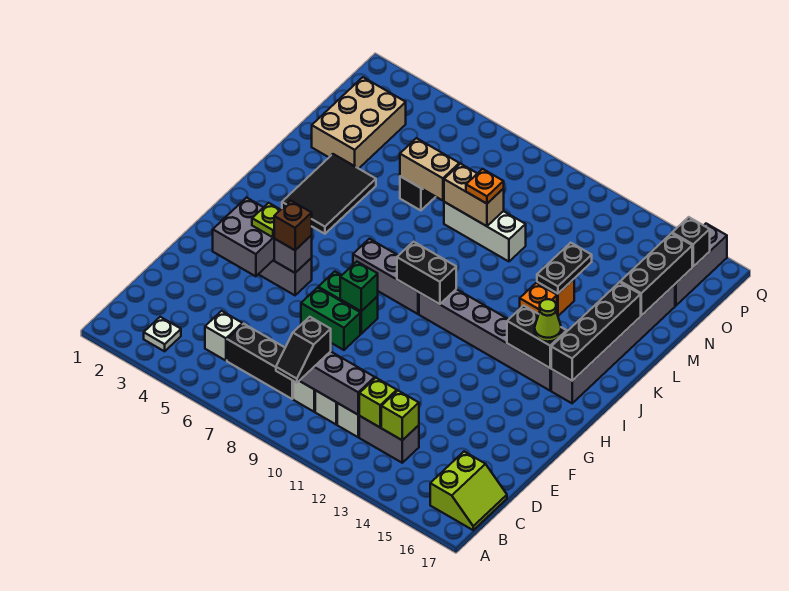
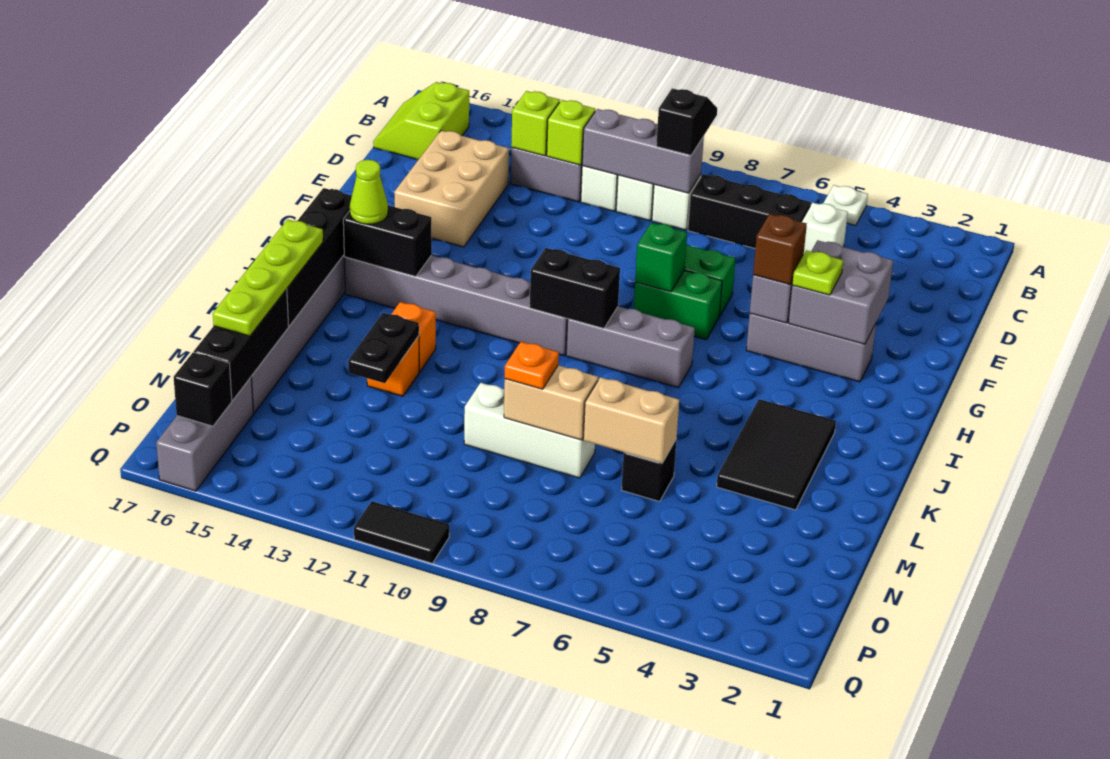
white plate B3 level 1 -> white plate A5 level 1
none -> lime plate K16:N16 level 3
tan brick M2:O3 level 1 -> tan brick D14:F15 level 1
none -> black tile Q10:Q11 level 1

